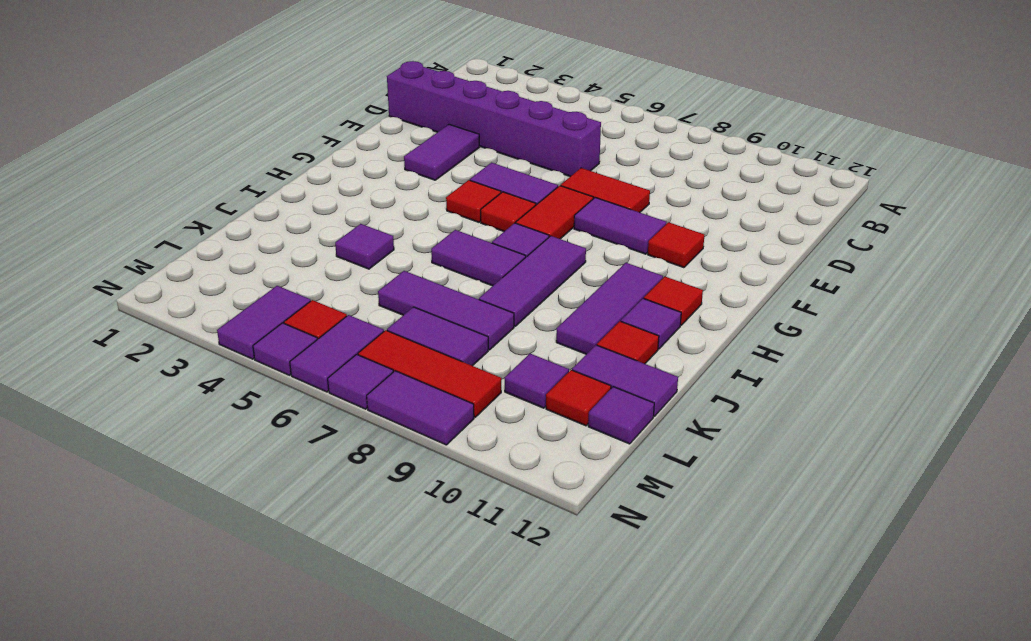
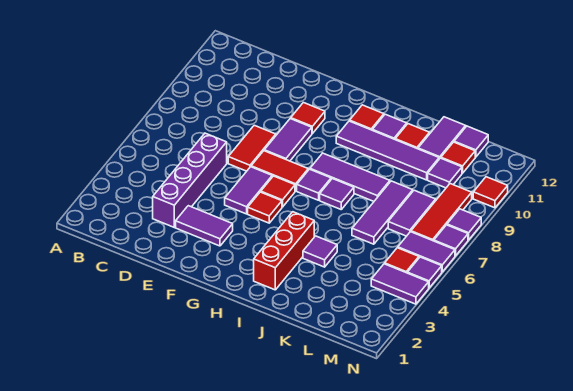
purple brick D1:D6 level 1 -> purple brick D3:D6 level 1
purple tile H10:J10 level 1 -> purple tile H10:K10 level 1
none -> red brick I2:I4 level 1
purple tile I6:I7 level 1 -> purple tile I7 level 1
purple tile N8:N9 level 1 -> purple tile N8 level 1
none -> red tile N10 level 1

